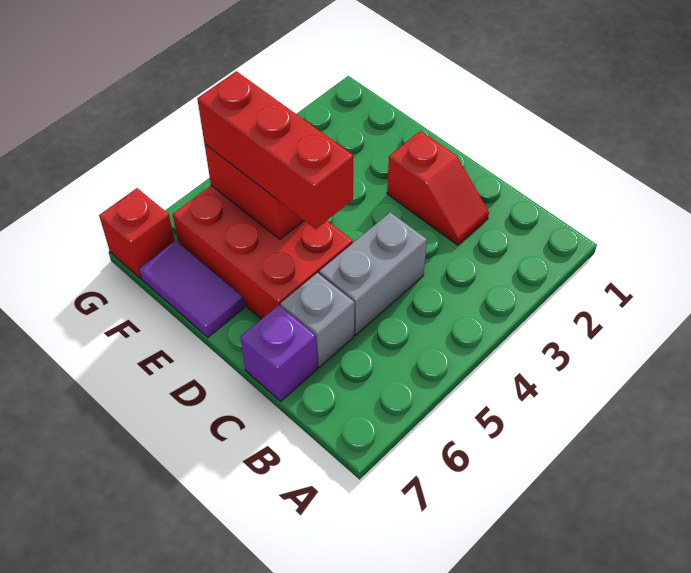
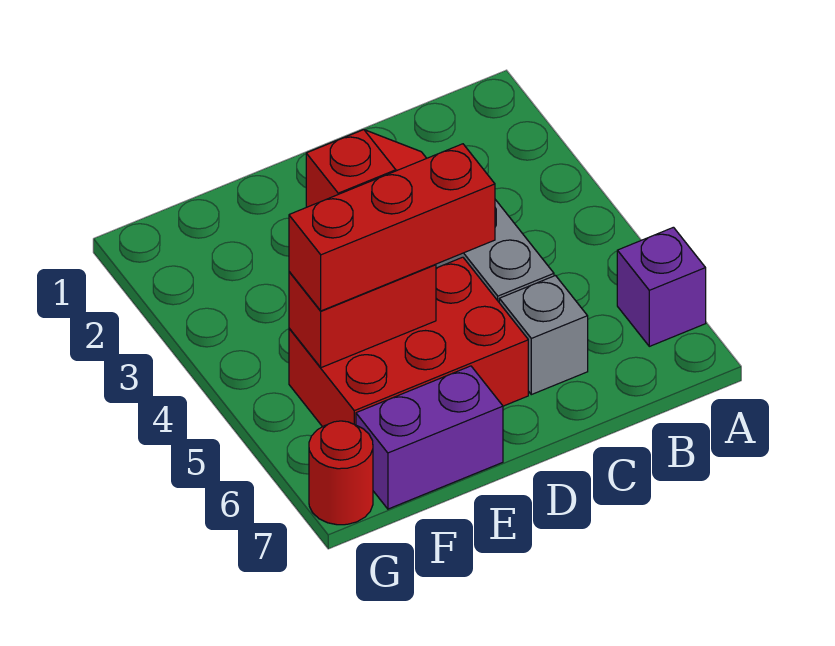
purple brick C7 level 1 -> purple brick A6 level 1
purple tile E7:F7 level 1 -> purple brick E7:F7 level 1
red brick G7 level 1 -> red round brick G7 level 1

